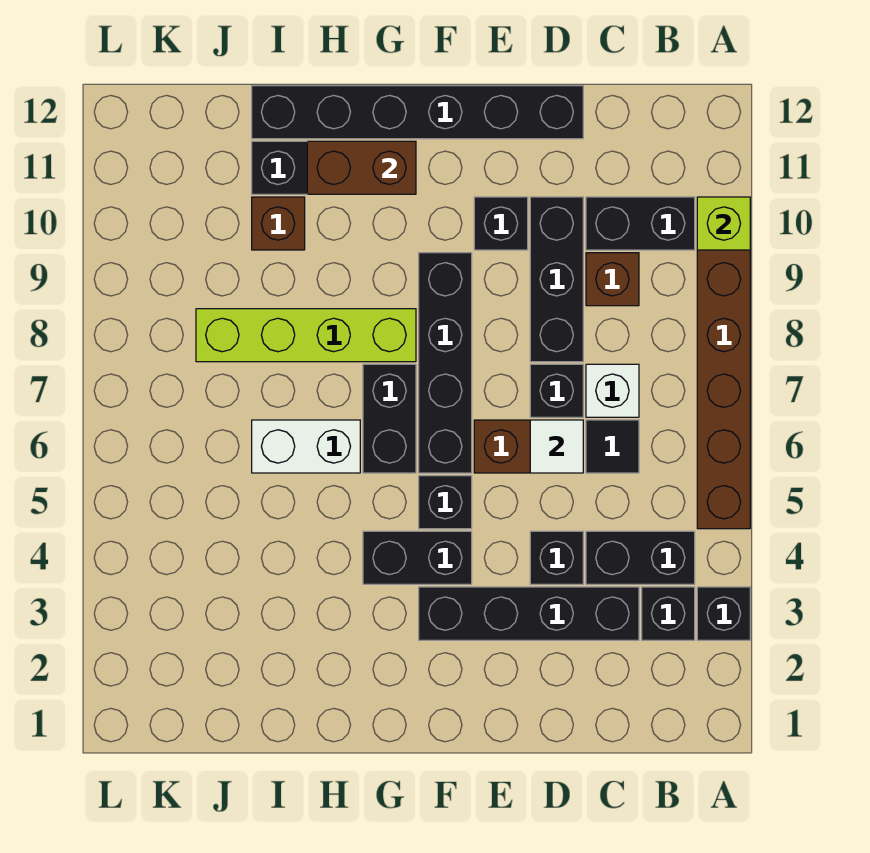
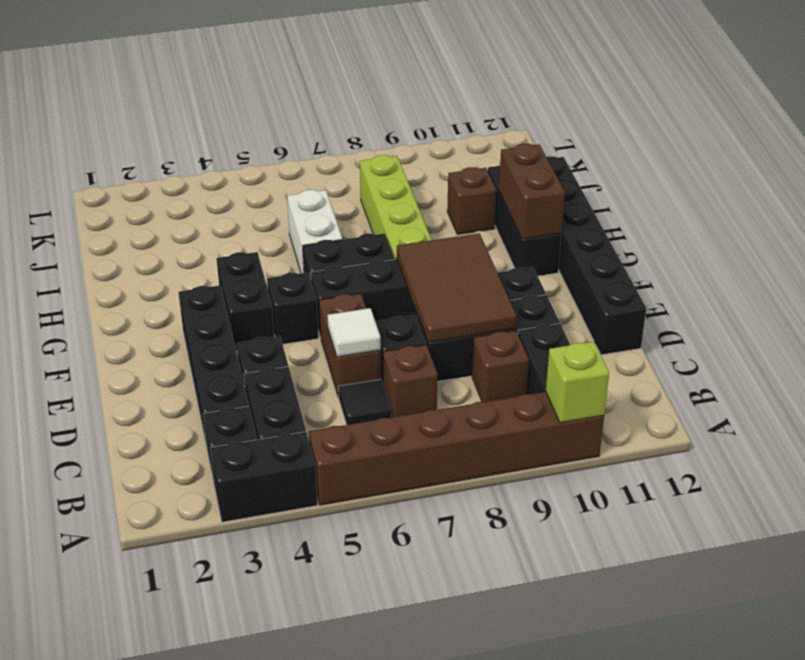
black brick A3 level 1 -> black brick A3:A4 level 1
white brick C7 level 1 -> brown brick C7 level 1
none -> brown tile D8:F9 level 2

